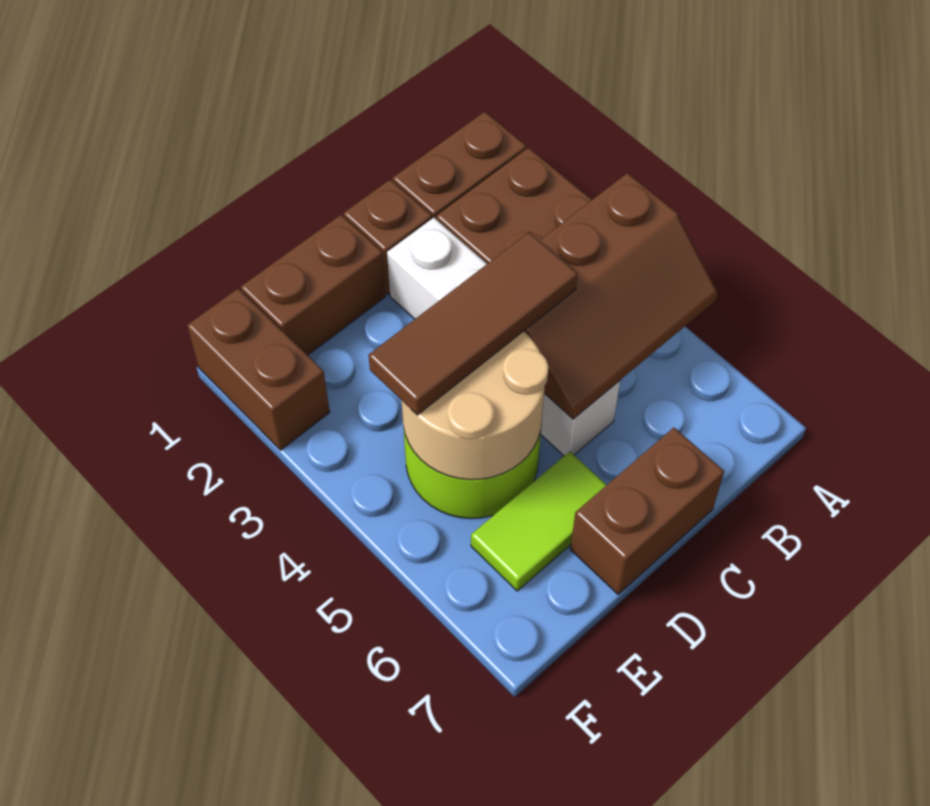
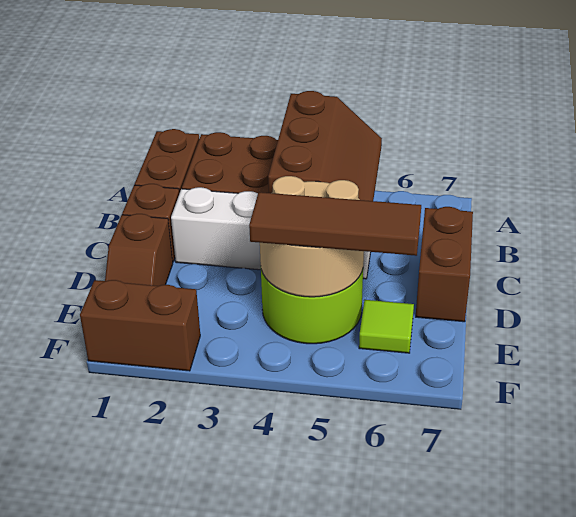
brown tile C4:E4 level 3 -> brown tile E4:E6 level 3
brown brick D1:E1 level 1 -> brown slope D1:E1 level 1 top D
lime tile D6:E6 level 1 -> lime tile E6 level 1

